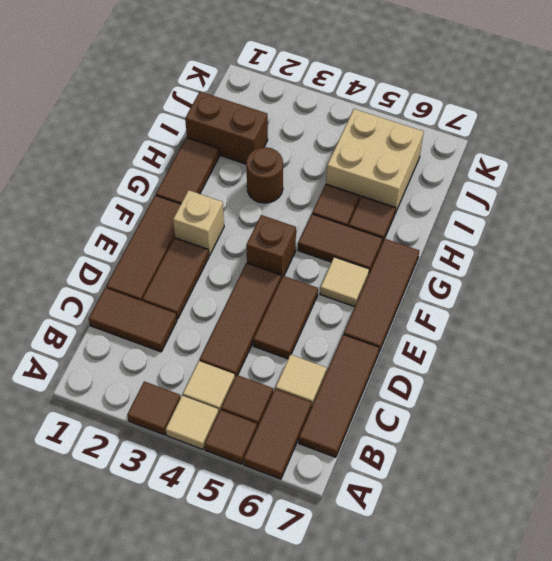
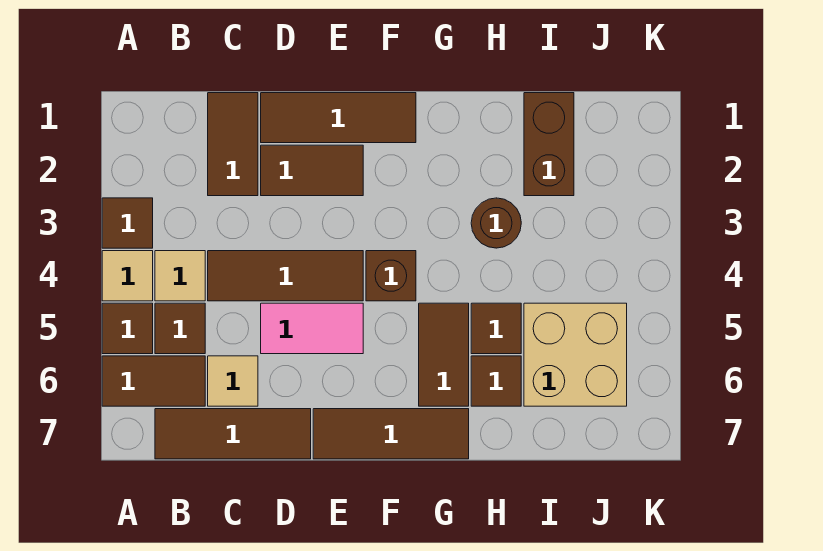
brown tile D5:E5 level 1 -> pink tile D5:E5 level 1
tan brick F2 level 1 -> none
tan tile F6 level 1 -> none
brown tile G1:H1 level 1 -> none

